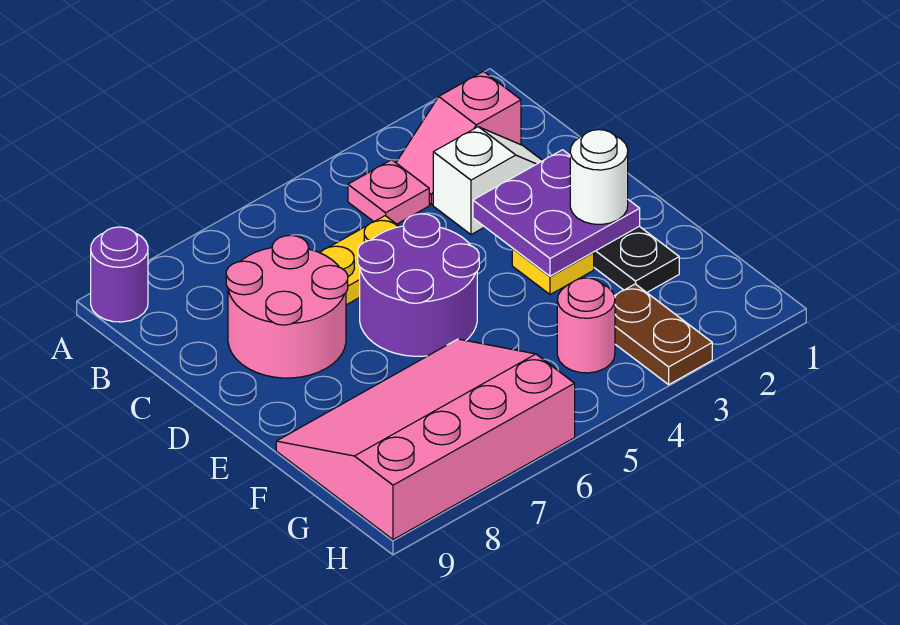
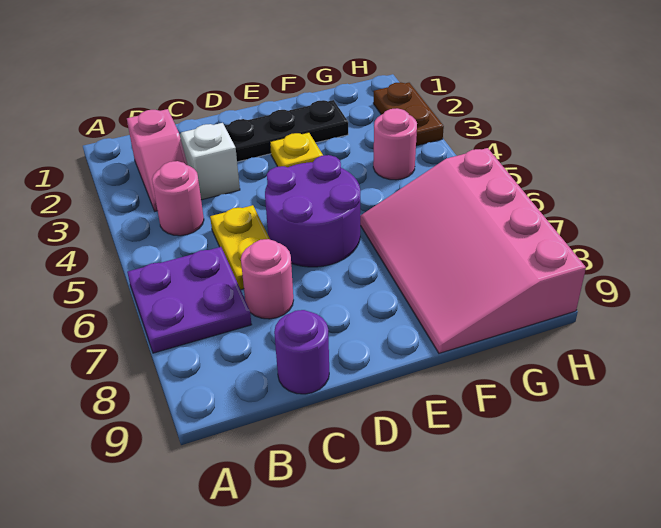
purple round brick A9 level 1 -> purple round brick C9 level 1
pink plate B4 level 1 -> pink round brick B4 level 1
pink round brick C7:D8 level 1 -> pink round brick C7 level 1
purple plate D2:E3 level 2 -> purple plate A6:B7 level 1
white round brick E2 level 3 -> none
brown plate G3:H3 level 1 -> brown plate H2:H3 level 1

